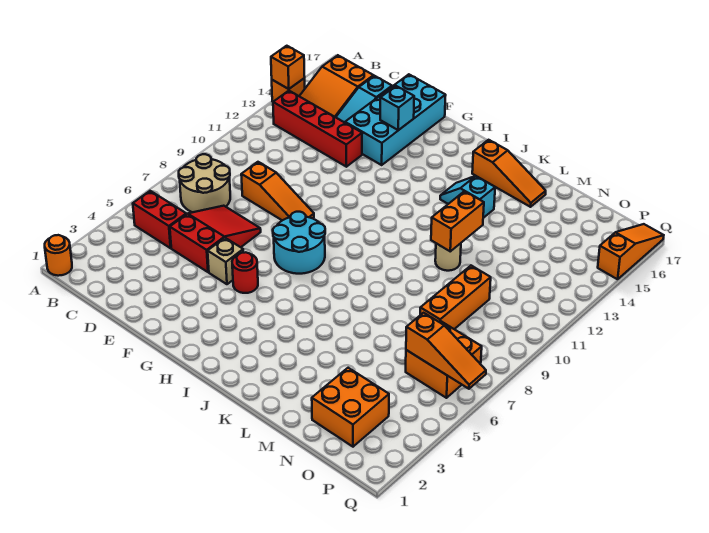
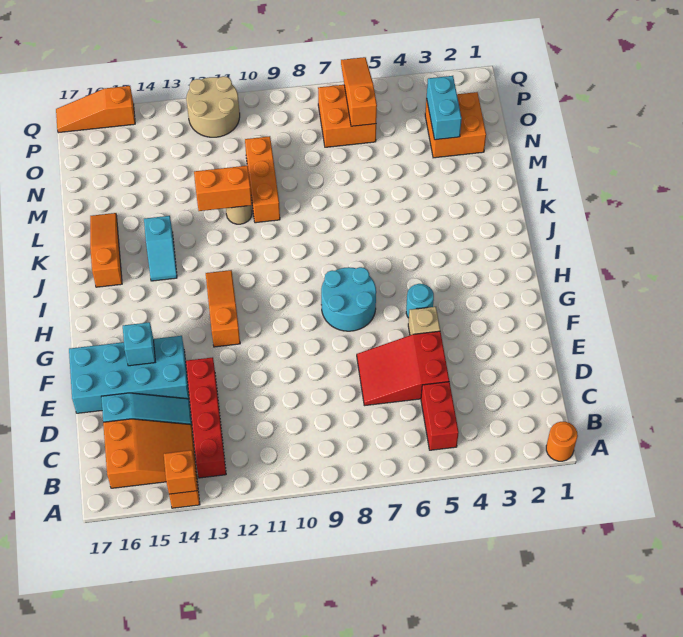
tan round brick B7:C8 level 1 -> tan round brick P11:Q12 level 1
orange slope D9:F9 level 1 top D -> orange slope G12:I12 level 1 top G
red round brick G5 level 1 -> cyan round brick G5 level 1
none -> cyan brick N3:O3 level 2
orange brick N8:N10 level 1 -> orange brick L10:N10 level 1

